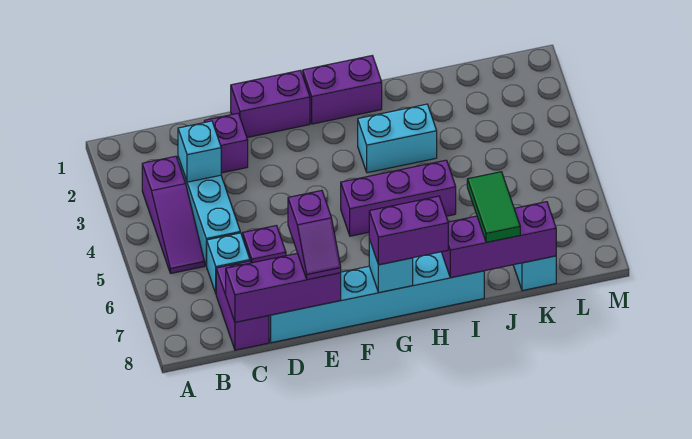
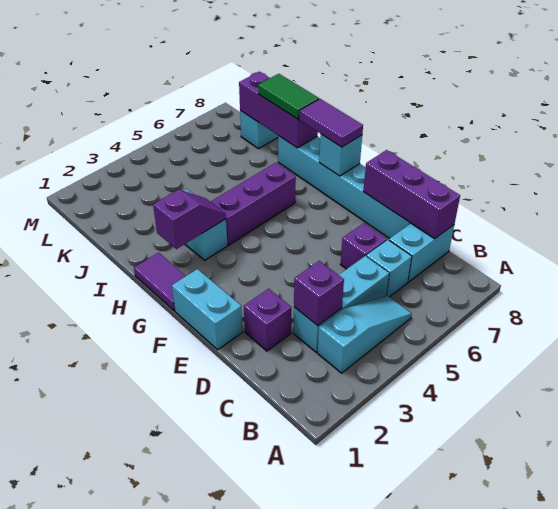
purple slope B3:B5 level 1 top 3 -> cyan slope B3:B5 level 1 top 3
cyan brick C3 level 2 -> purple brick C3 level 2
purple brick C7:C8 level 1 -> cyan brick C7:C8 level 1
purple brick E1:F1 level 1 -> cyan brick E1:F1 level 1
purple slope E7:E8 level 3 top 7 -> purple slope H2:H3 level 2 top 2
purple brick G1:H1 level 1 -> purple tile G1:H1 level 1
purple brick G5:I5 level 1 -> purple brick H4:H6 level 1
purple brick G8:H8 level 3 -> purple tile G8:H8 level 3
green tile J7:J8 level 3 -> green tile I8:J8 level 3

